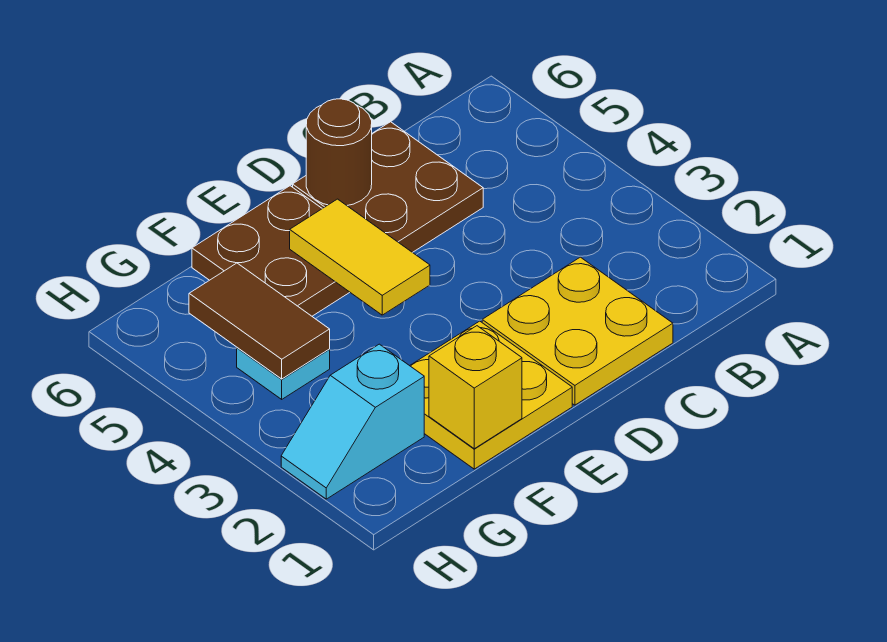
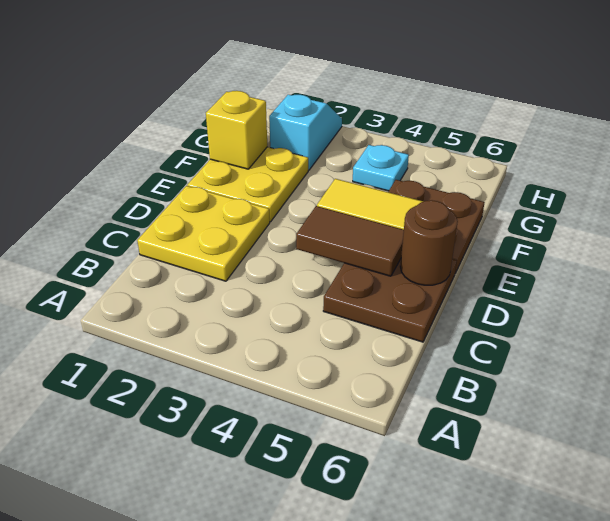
brown tile G4:G5 level 2 -> brown tile D4:D5 level 2

